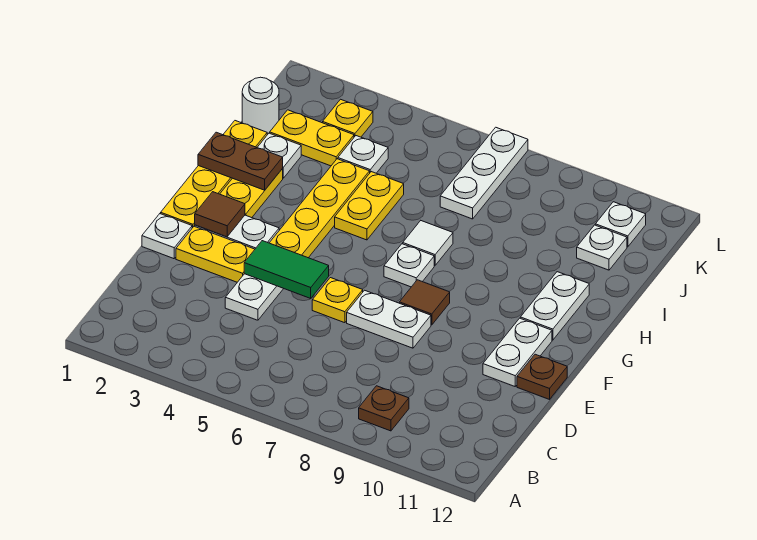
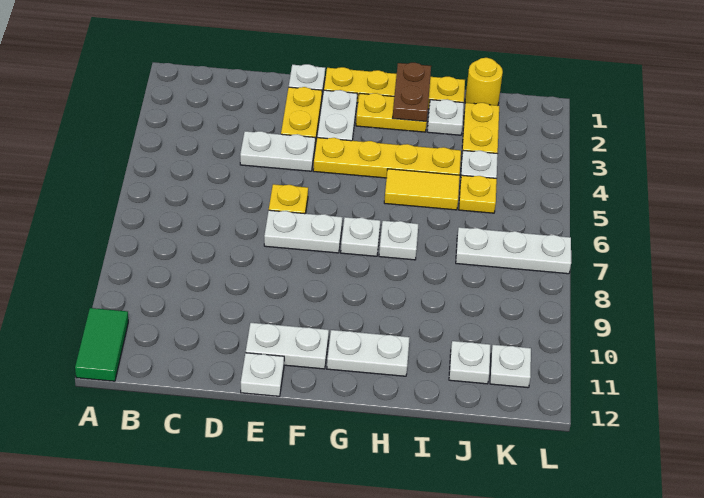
brown plate B9 level 1 -> none
green tile E4:E5 level 2 -> green tile A11:A12 level 1
white plate E7:E8 level 1 -> white plate E7:F7 level 1
brown plate E12 level 1 -> white plate E12 level 1
brown tile F2 level 2 -> none
brown tile F8 level 1 -> none
yellow plate H5:I5 level 1 -> yellow tile H5:I5 level 1
white tile H7 level 1 -> white plate H7 level 1
white round brick J1 level 1 -> yellow round brick J1 level 1
yellow plate K3 level 1 -> yellow plate J5 level 1

